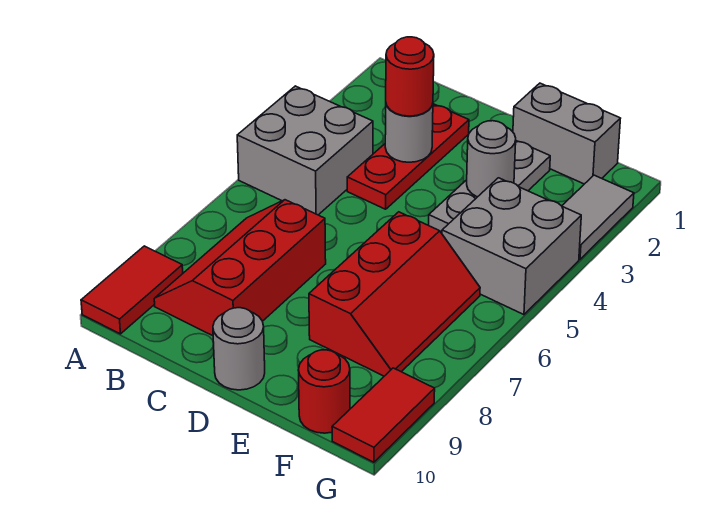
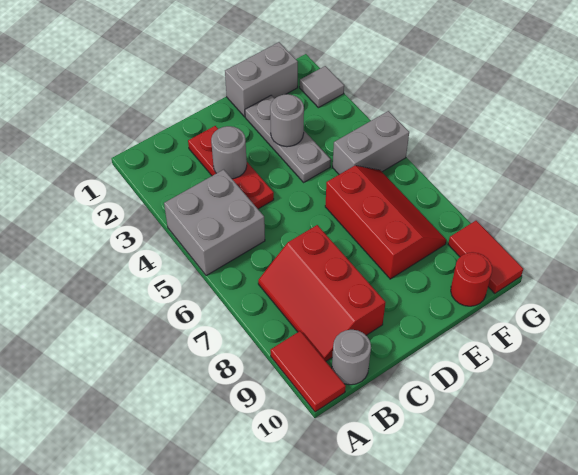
red round brick C3 level 3 -> none
grey round brick D10 level 1 -> grey round brick B10 level 1
grey brick F4:G5 level 1 -> grey brick F5:G5 level 1
grey tile G2:G3 level 1 -> grey tile G2 level 1

